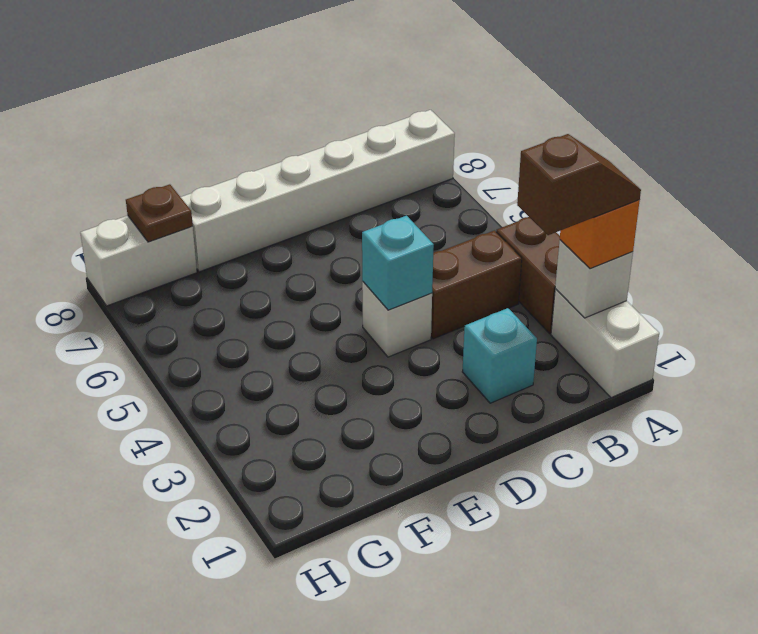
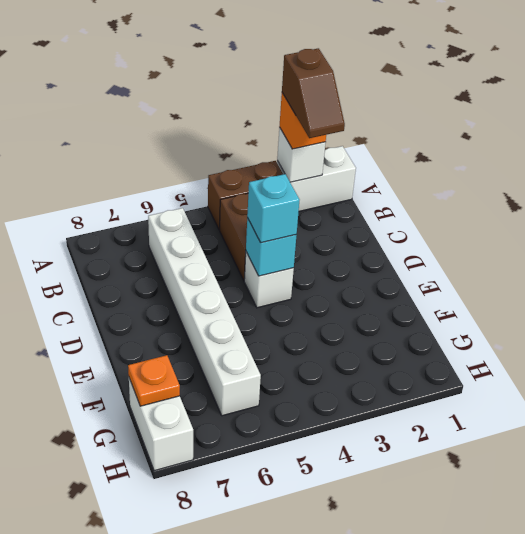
brown slope A2:B2 level 4 top B -> brown slope A2:B2 level 4 top A
white brick A8:F8 level 1 -> white brick B6:G6 level 1
cyan brick C2 level 1 -> cyan brick D4 level 3
brown plate G8 level 2 -> orange plate G8 level 2

